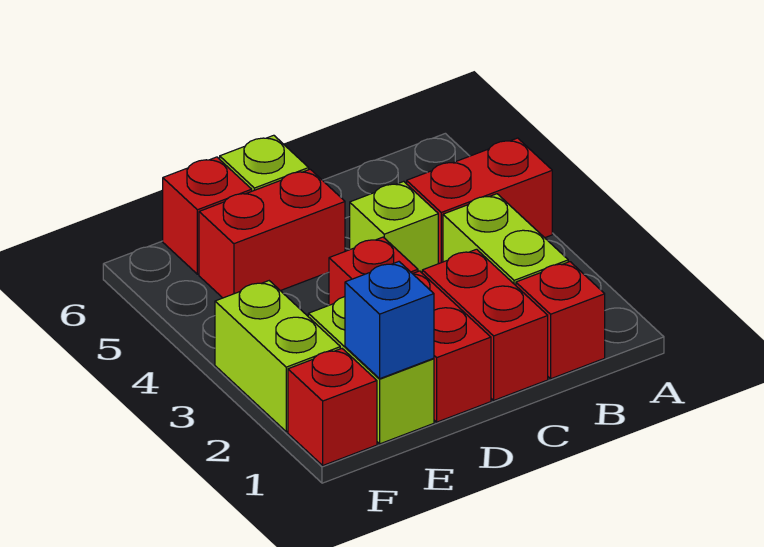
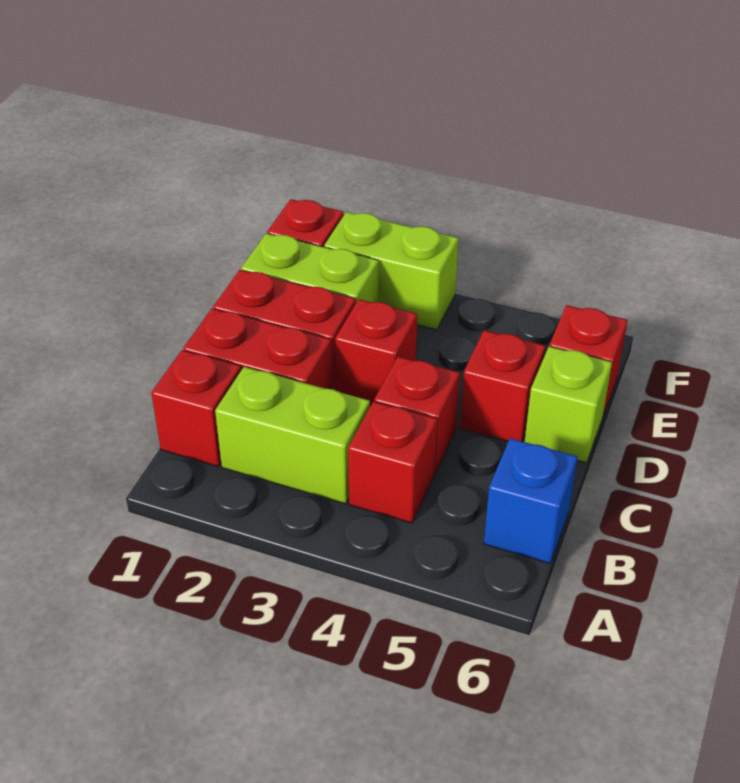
red brick A4:B4 level 1 -> red brick B4 level 1
lime brick C4 level 1 -> red brick C4 level 1
red brick D5:E5 level 1 -> red brick D5 level 1
blue brick E1 level 2 -> blue brick B6 level 1

